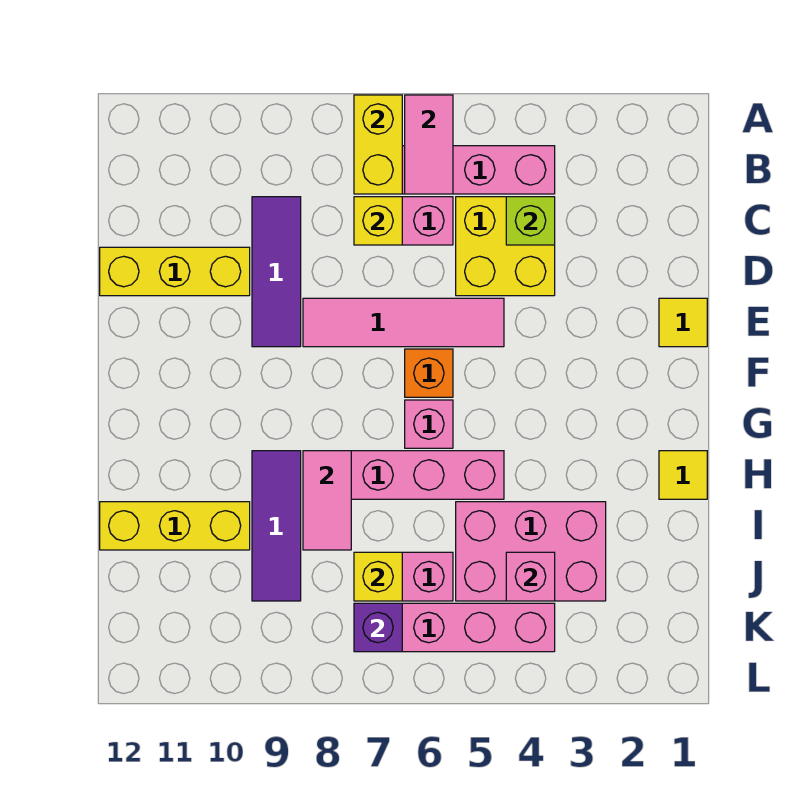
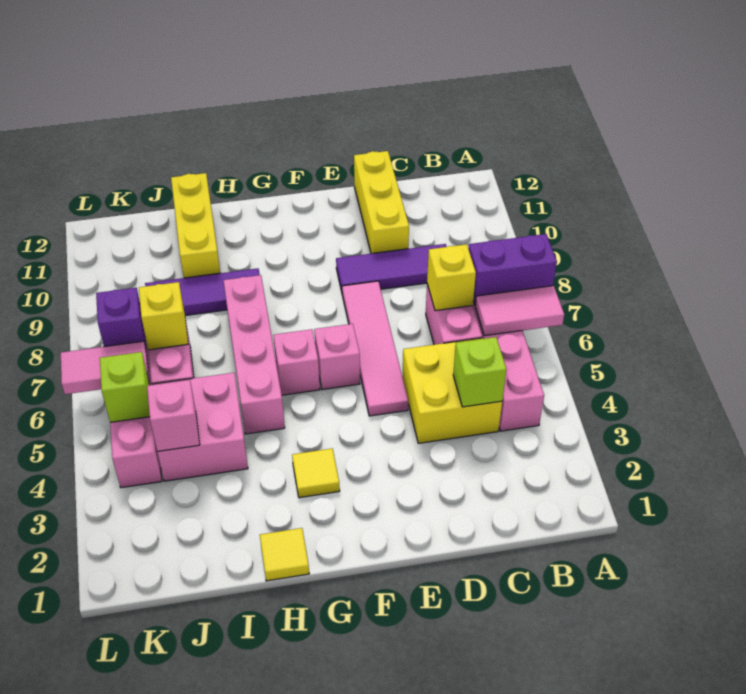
yellow brick A7:B7 level 2 -> purple brick A7:B7 level 2
yellow tile E1 level 1 -> yellow tile G3 level 1
orange brick F6 level 1 -> pink brick F6 level 1
pink tile H8:I8 level 2 -> pink tile K6:L6 level 2
pink brick I3:J5 level 1 -> pink brick I4:J5 level 1
none -> lime brick K5 level 2

